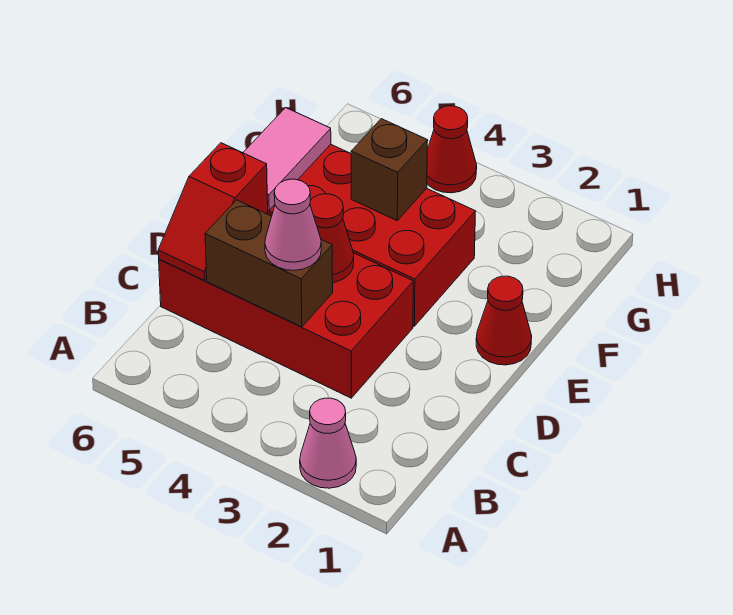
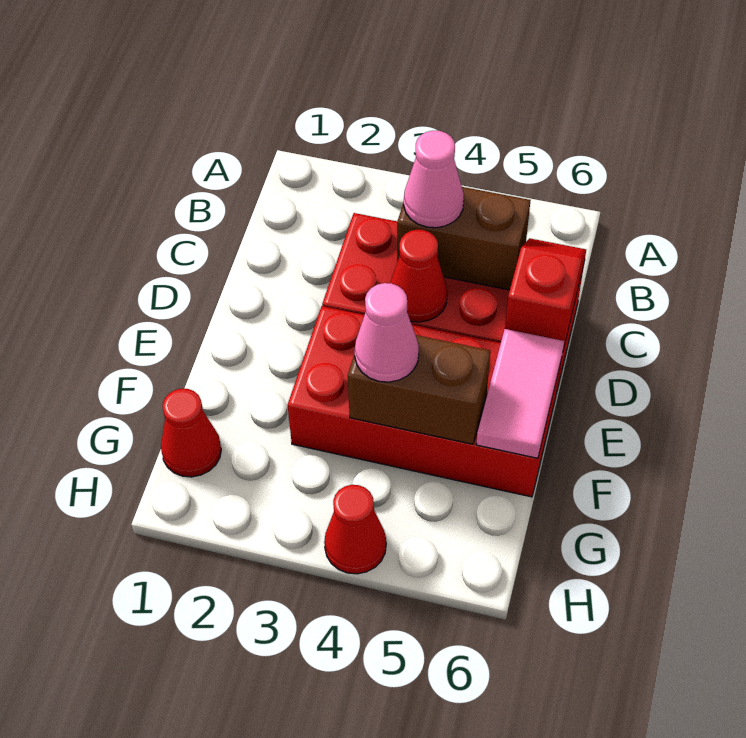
pink cone A2 level 1 -> pink cone F4 level 3
red cone E1 level 1 -> red cone G1 level 1
brown brick F4 level 2 -> brown brick F4:F5 level 2

